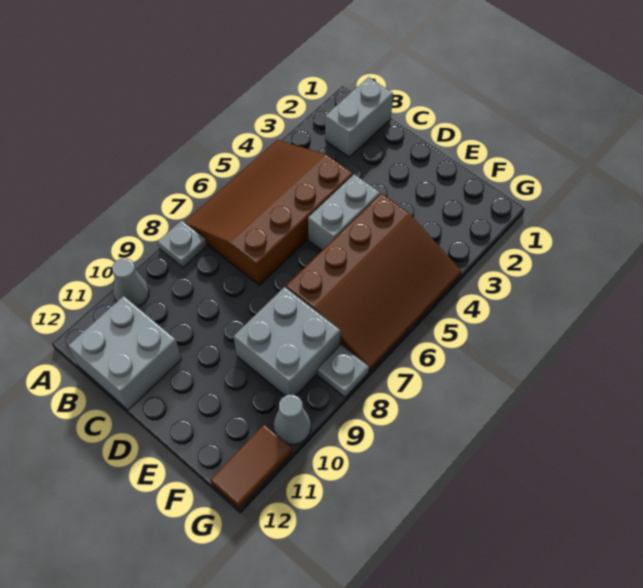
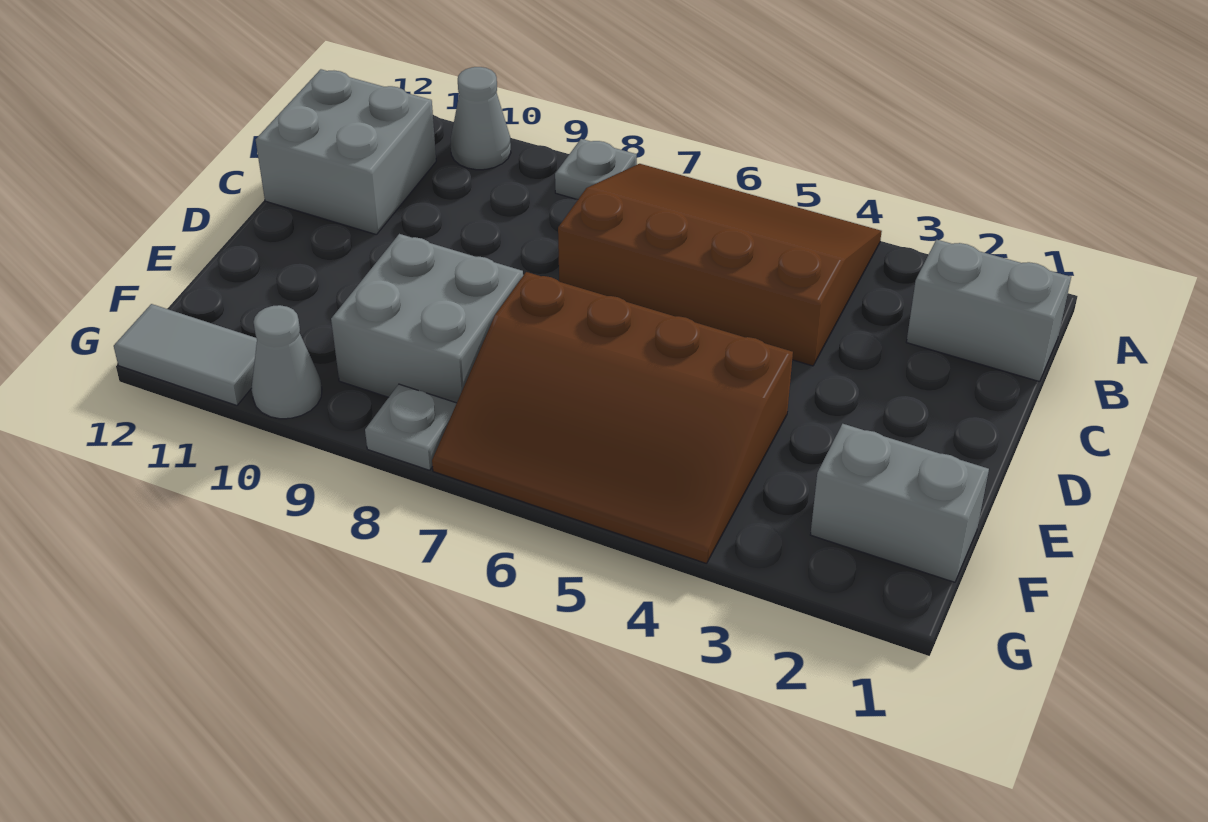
grey brick D4:D5 level 1 -> grey brick F1:F2 level 1
brown tile G11:G12 level 1 -> grey tile G11:G12 level 1

